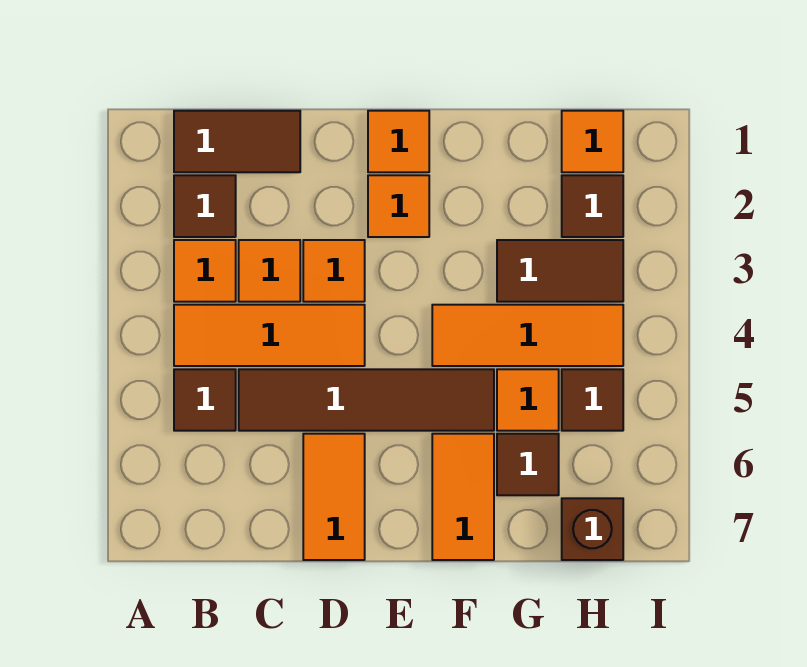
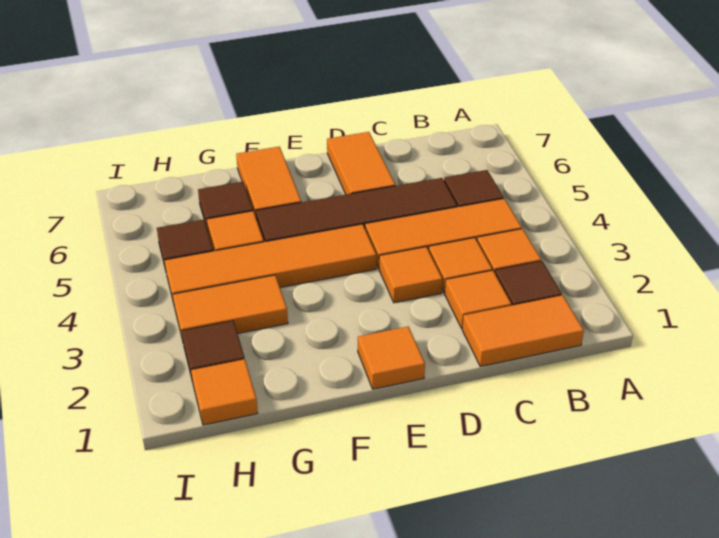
brown tile B1:C1 level 1 -> orange tile B1:C1 level 1
orange tile E2 level 1 -> orange tile C2 level 1
orange tile F4:H4 level 1 -> orange tile E4:H4 level 1
brown tile G3:H3 level 1 -> orange tile G3:H3 level 1
brown brick H7 level 1 -> none

